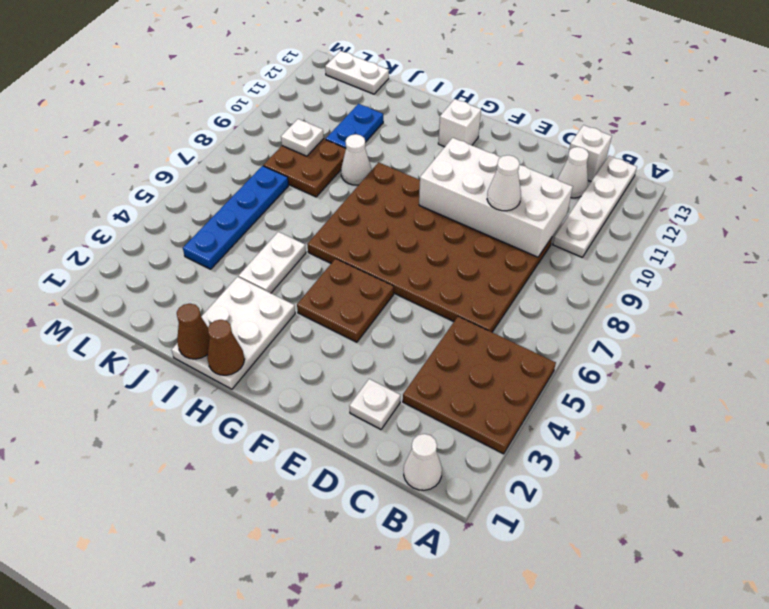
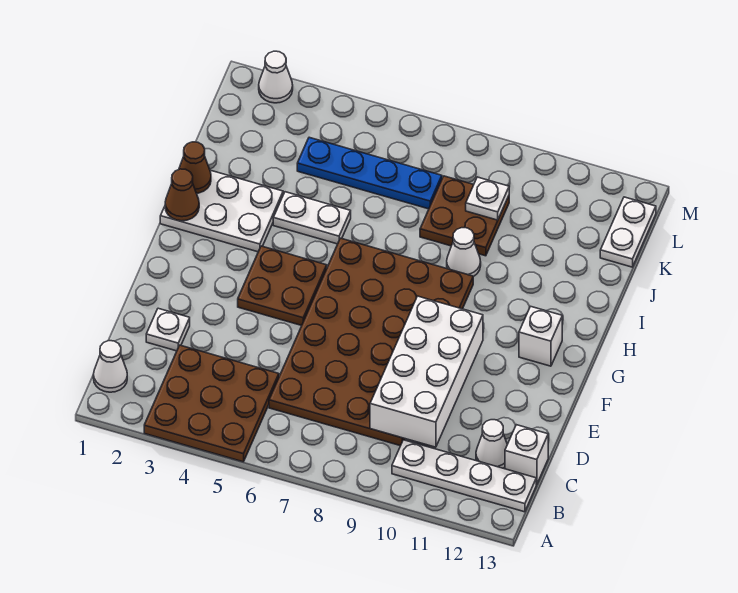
white cone D9 level 3 -> white cone M2 level 1
blue plate J10:J11 level 1 -> none

